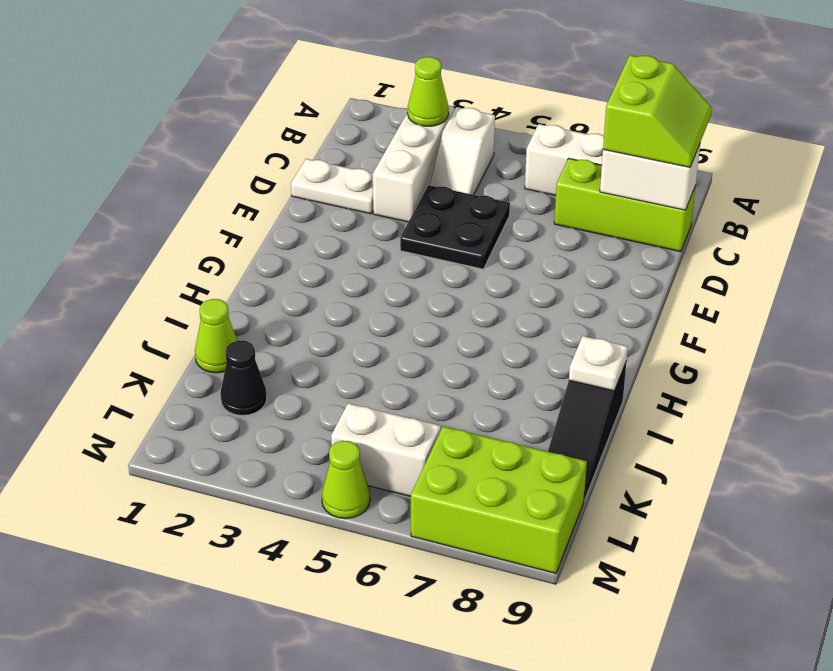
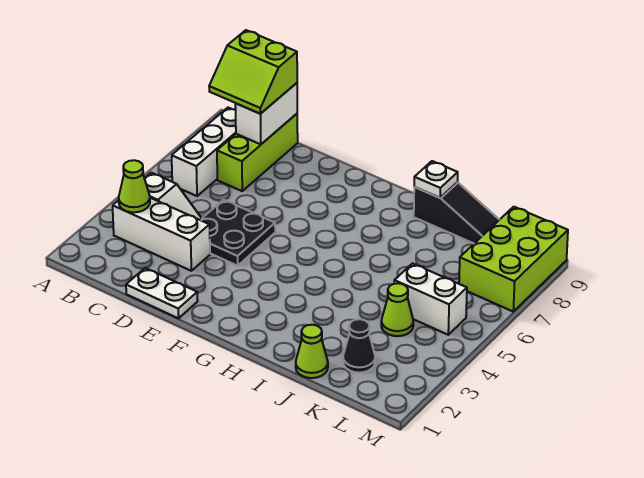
lime slope B8:C9 level 3 top 8 -> lime slope B8:C9 level 3 top 9
white plate D1:D2 level 1 -> white plate D1:E1 level 1
white brick L5:L6 level 1 -> white brick K5:L5 level 1
lime cone M5 level 1 -> lime cone K4 level 1

